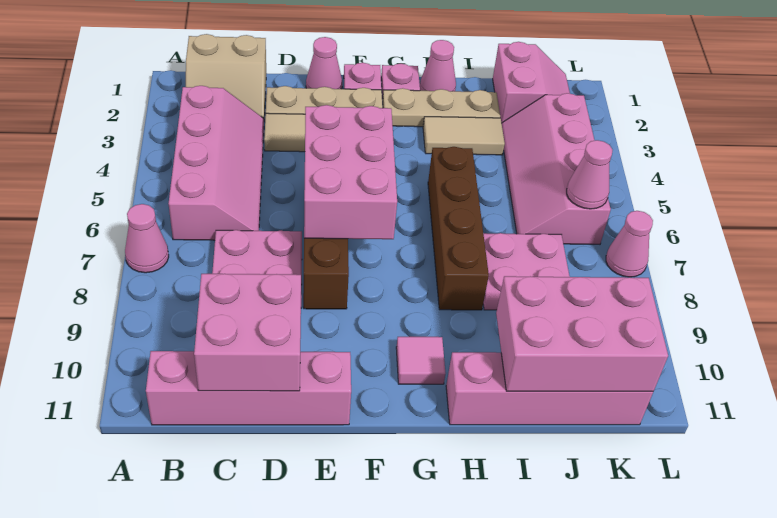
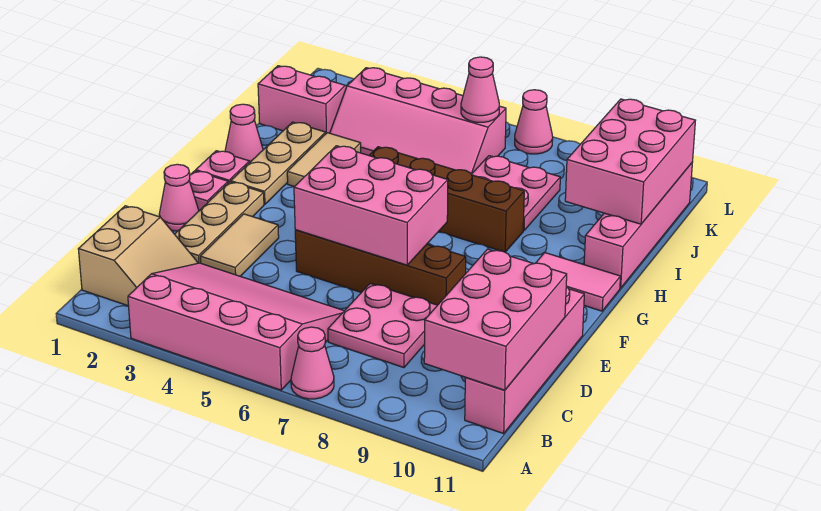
pink slope B3:C6 level 1 top B -> pink slope A3:C6 level 1 top A
pink brick C10:D11 level 2 -> pink brick B10:D11 level 2
pink tile G10 level 1 -> pink tile G10:G11 level 1

